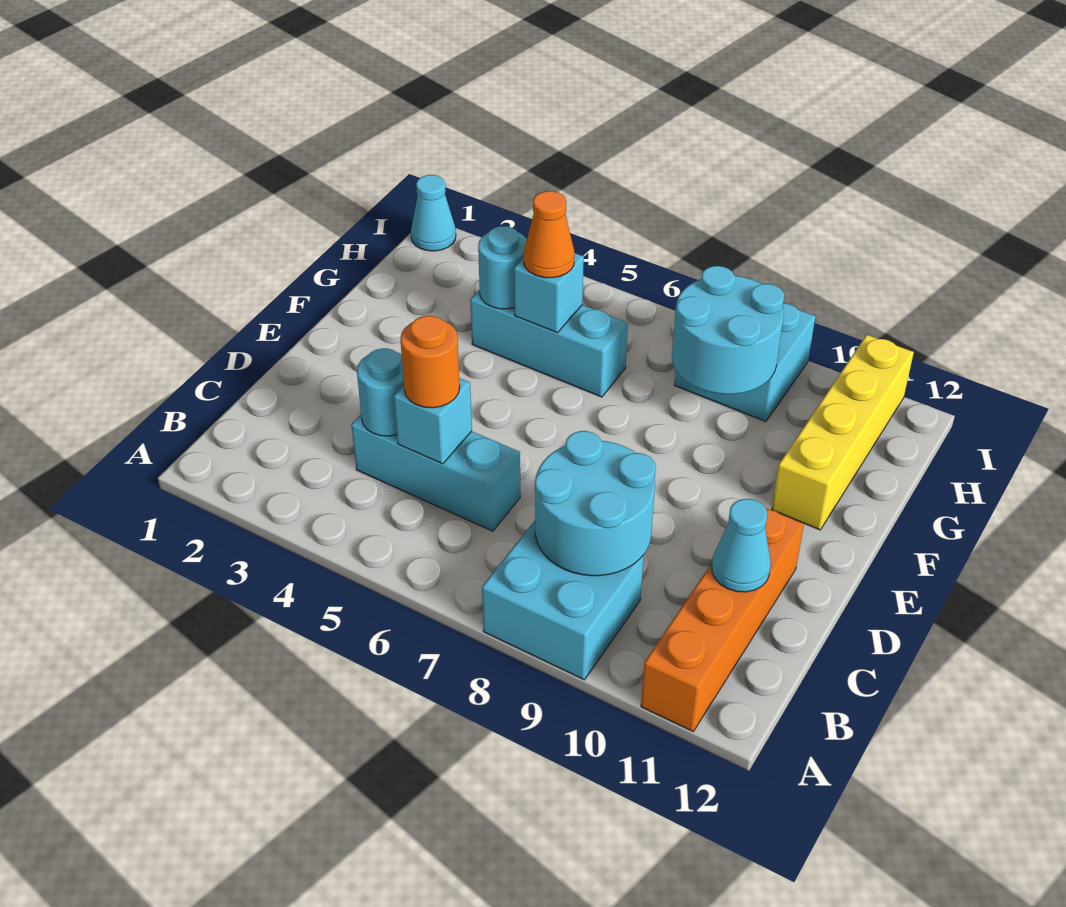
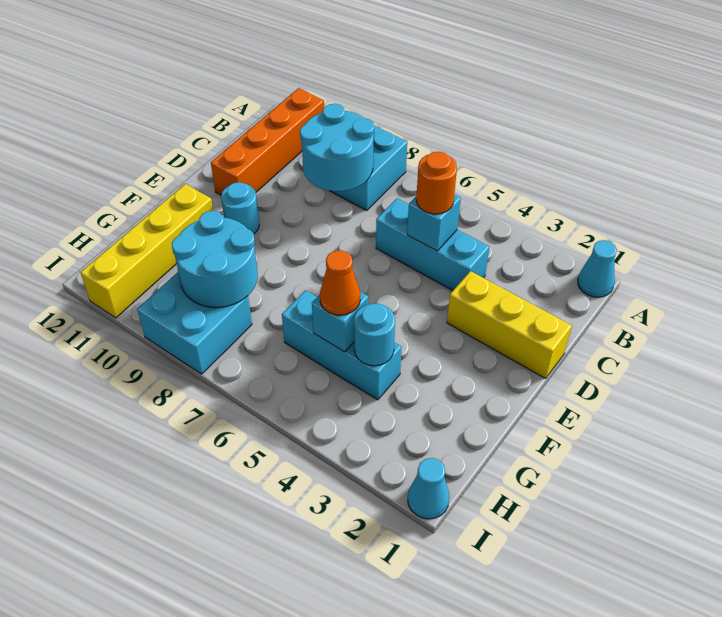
cyan round brick C4 level 2 -> cyan round brick E10 level 1
cyan cone C11 level 2 -> cyan cone A1 level 1
none -> yellow brick D1:D3 level 1

